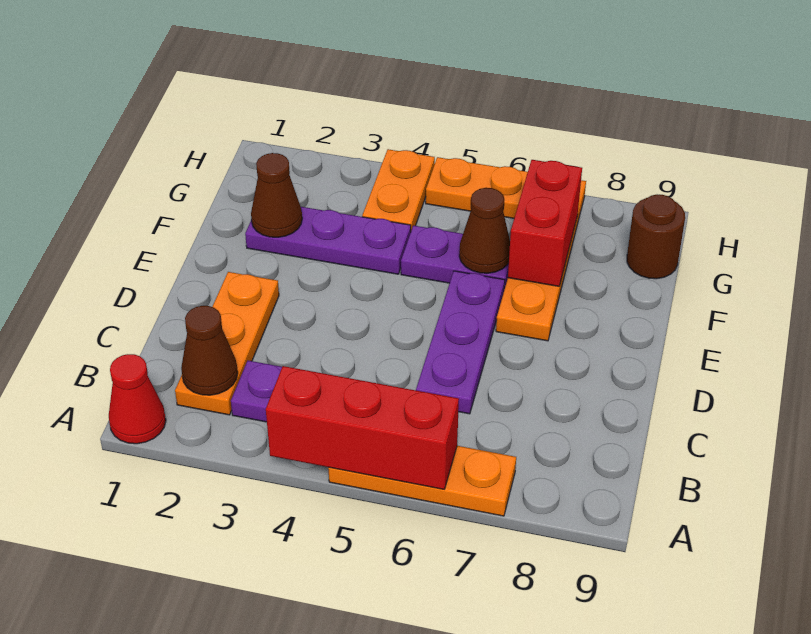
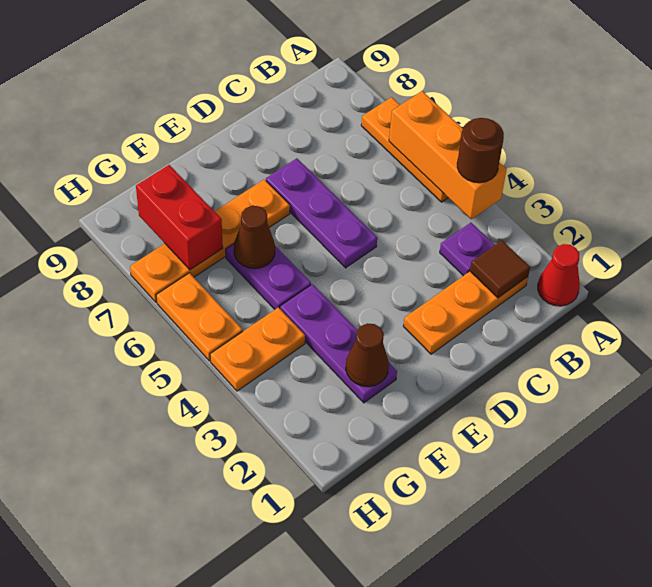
red brick A4:A6 level 2 -> orange brick A4:A6 level 2
brown cone B2 level 2 -> brown tile B2 level 2
purple plate C6:E6 level 1 -> purple plate D5:D7 level 1
red brick F7:G7 level 2 -> red brick G7:G8 level 2
brown round brick G9 level 1 -> brown round brick A4 level 3

